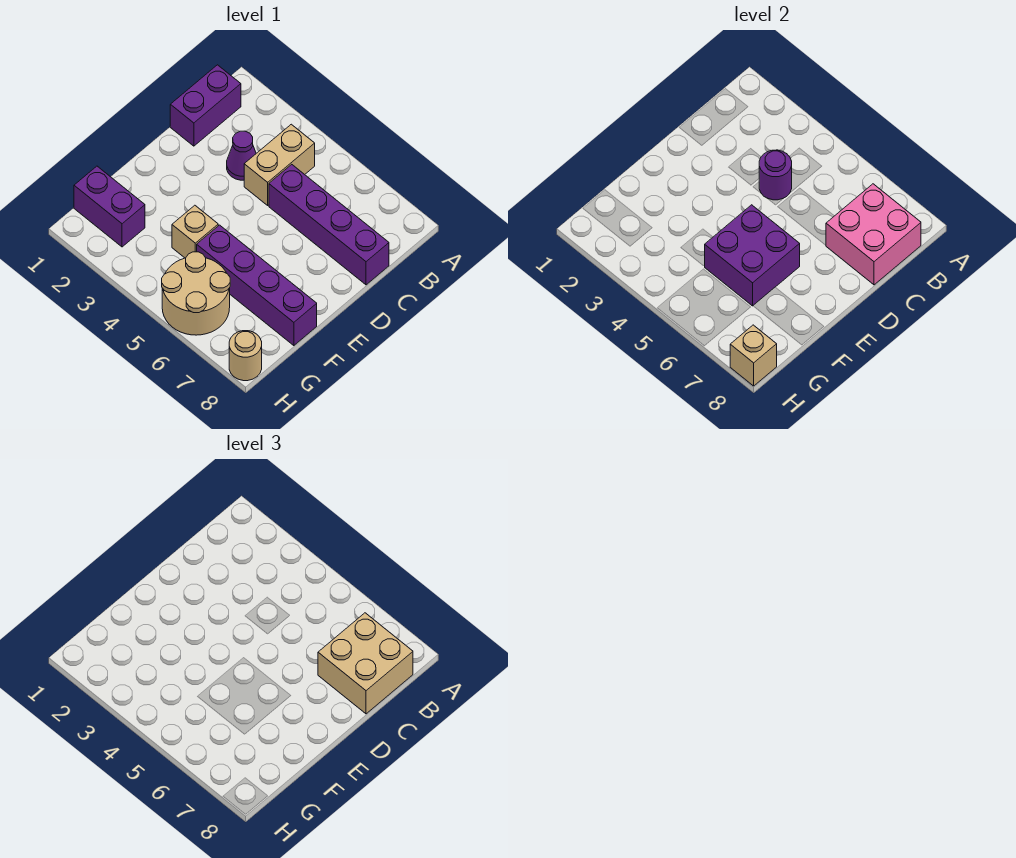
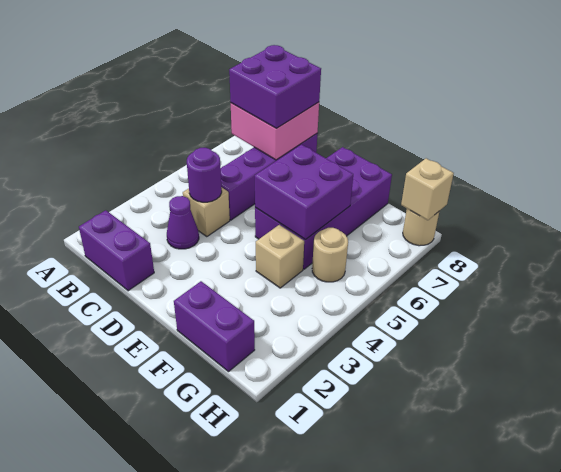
tan brick B4:C4 level 1 -> tan brick C4 level 1
tan brick B7:C8 level 3 -> purple brick B7:C8 level 3
purple brick F5:F8 level 1 -> purple brick E5:F8 level 1
purple brick G1:G2 level 1 -> purple brick F1:G1 level 1
tan round brick G5:H6 level 1 -> tan round brick G5 level 1

